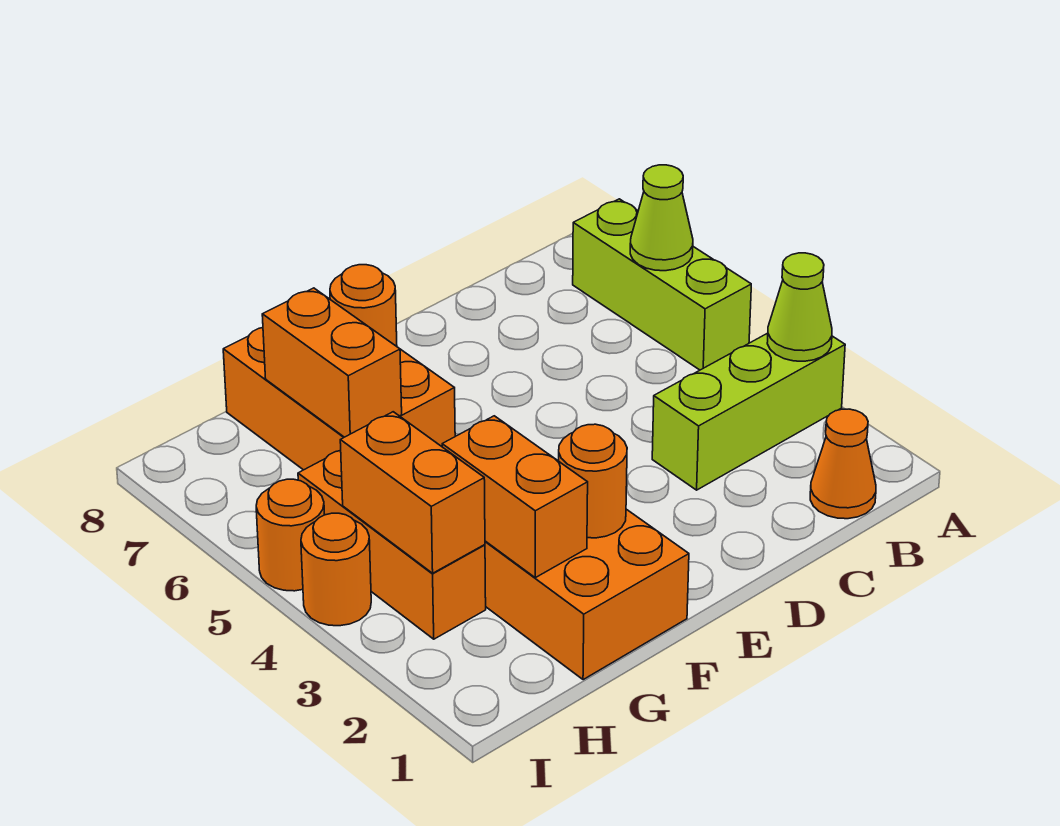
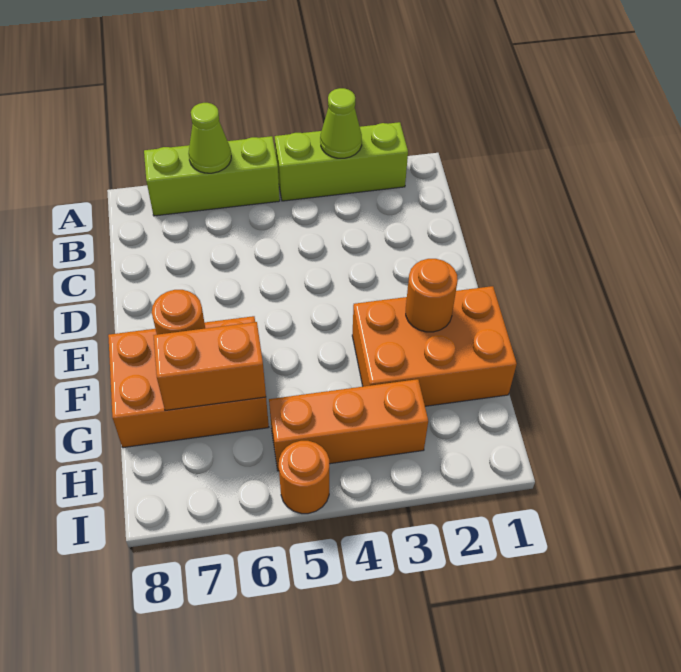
lime brick A3:C3 level 1 -> lime brick A2:A4 level 1
orange cone B1 level 1 -> none
orange brick G2:G3 level 2 -> none
orange brick H3:H4 level 2 -> none
orange round brick I4 level 1 -> none

